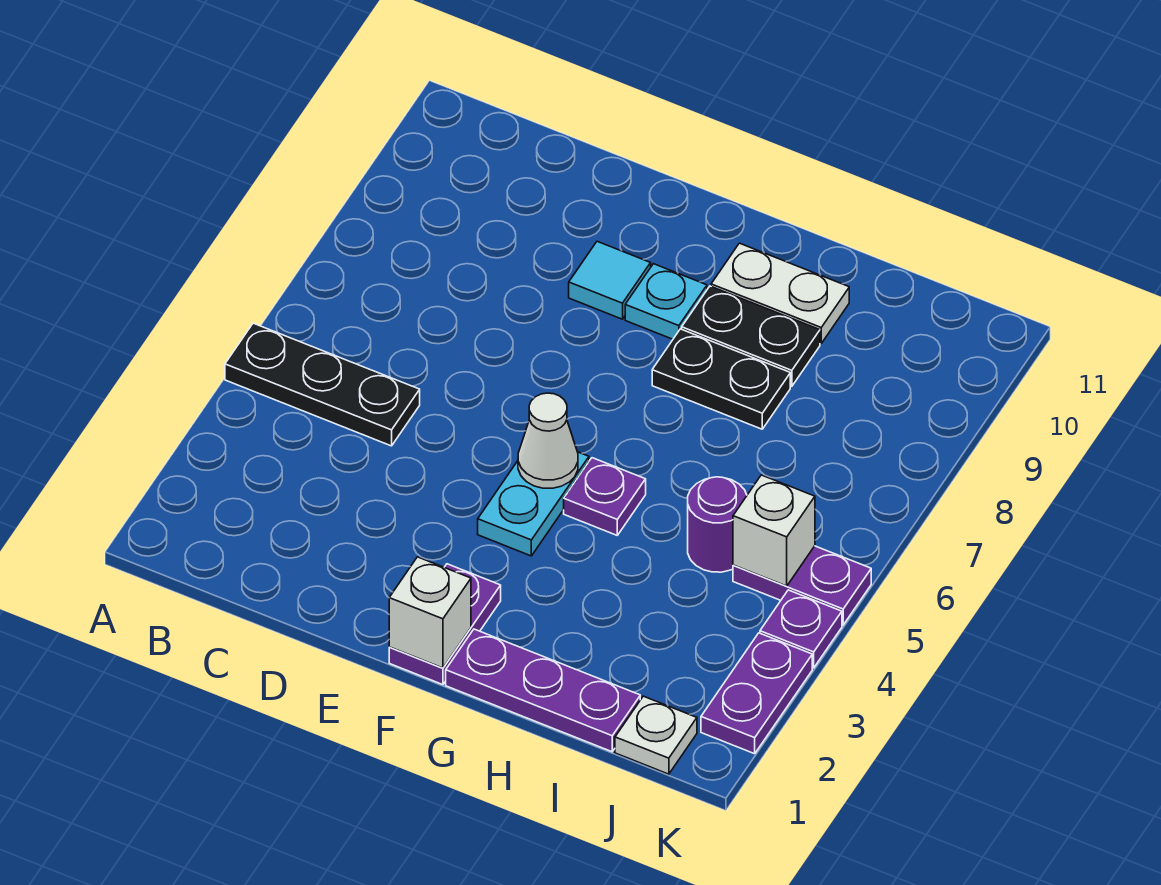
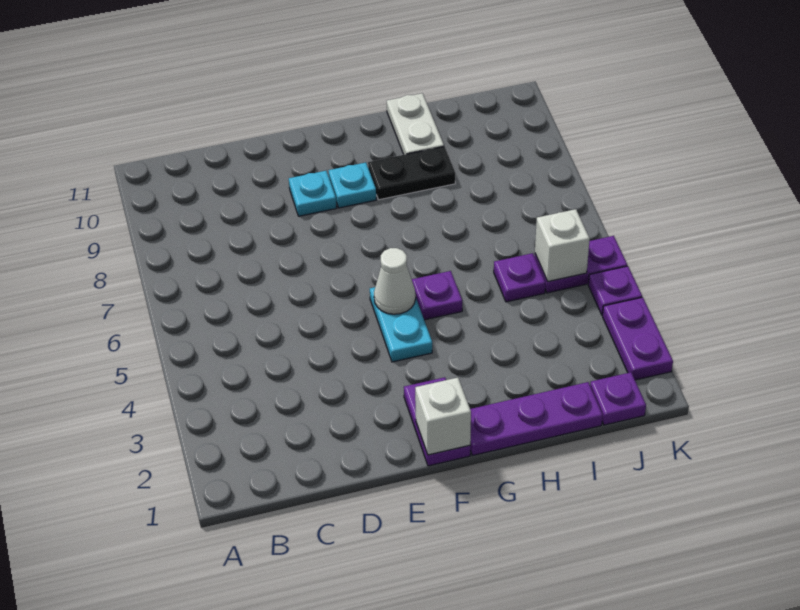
black plate A5:C5 level 1 -> none
cyan tile E9 level 1 -> cyan plate E9 level 1
black plate G8:H8 level 1 -> none
white plate G10:H10 level 1 -> white plate H10:H11 level 1
purple round brick I5 level 1 -> purple plate I5 level 1
white plate J1 level 1 -> purple plate J1 level 1

